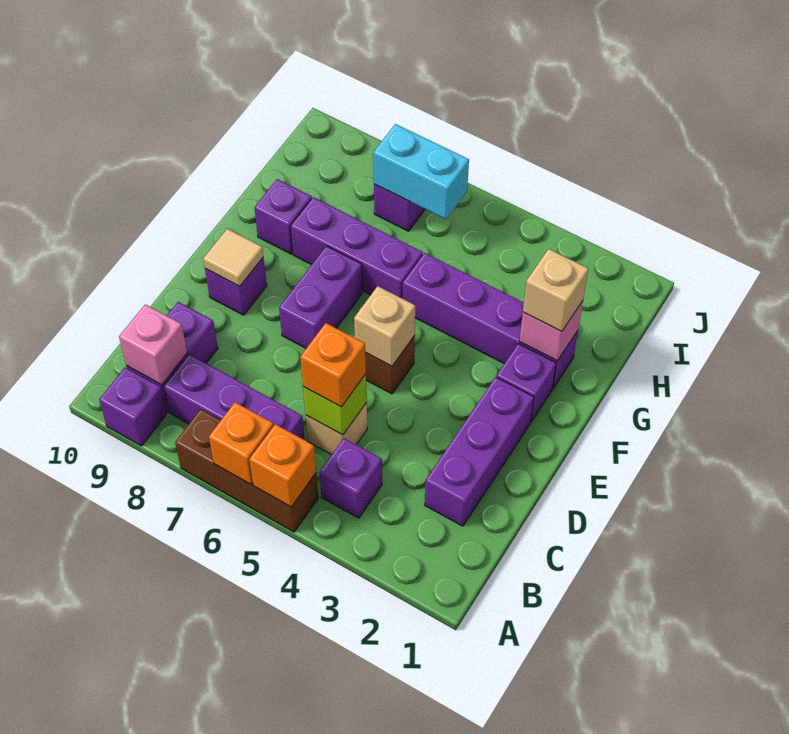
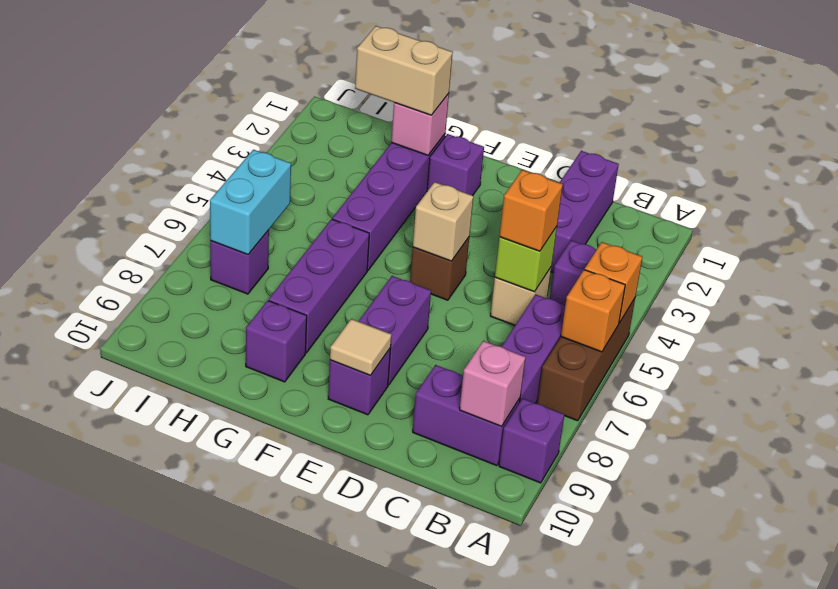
purple brick C2:E2 level 1 -> purple brick C1:C3 level 1
purple brick E7:F7 level 1 -> purple brick E7:E8 level 1
tan brick G2 level 3 -> tan brick G2:H2 level 3

